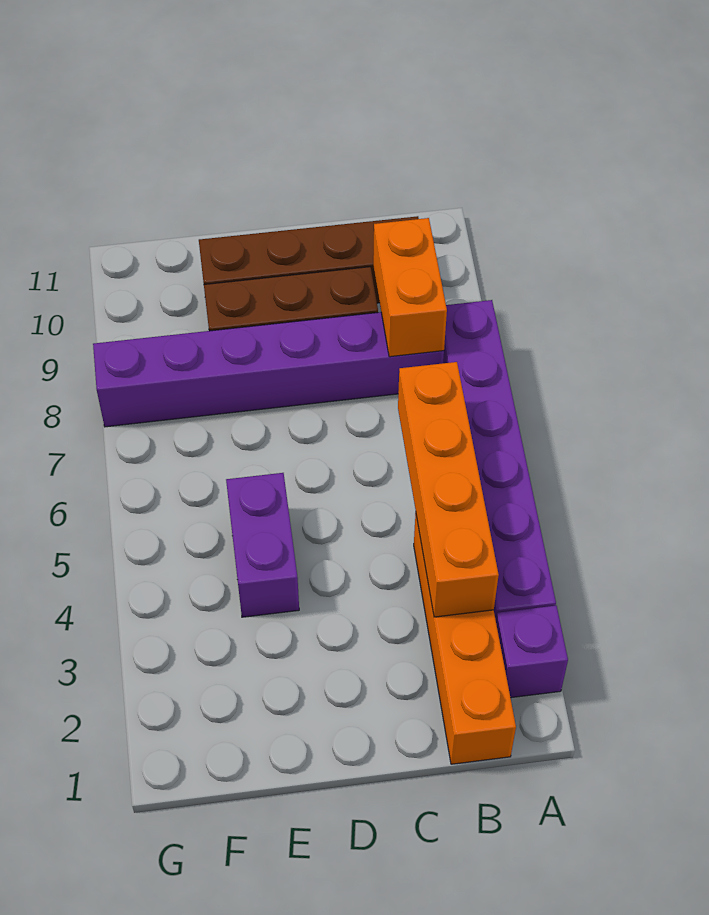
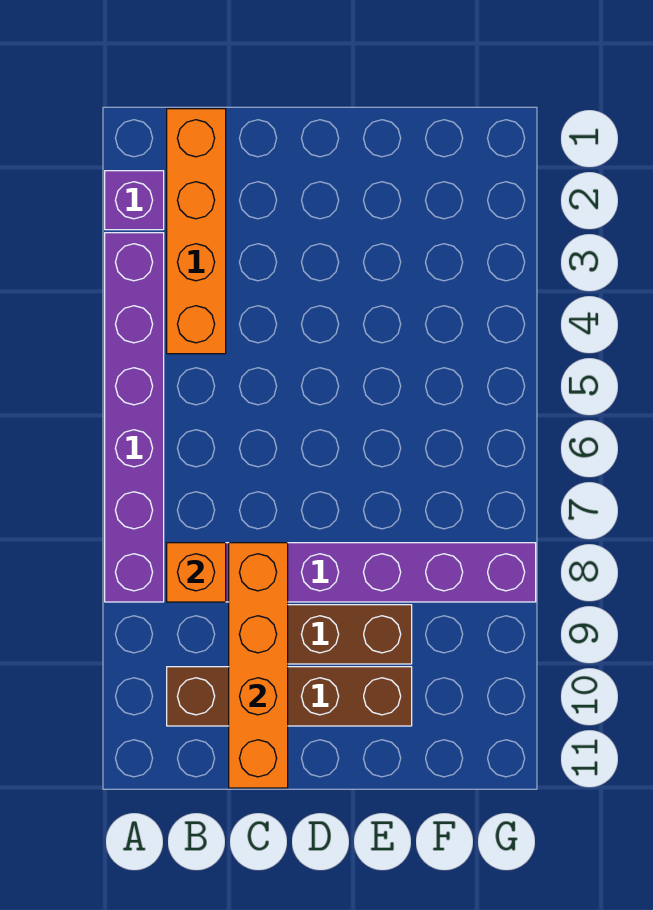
orange brick B3:B6 level 2 -> orange brick C8:C11 level 2
orange brick B8:B9 level 2 -> orange brick B8 level 2
purple brick E4:E5 level 1 -> none

